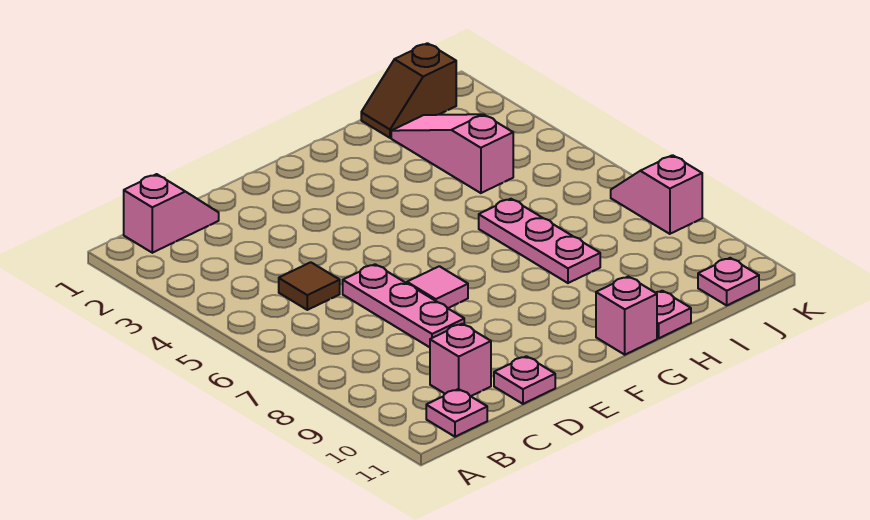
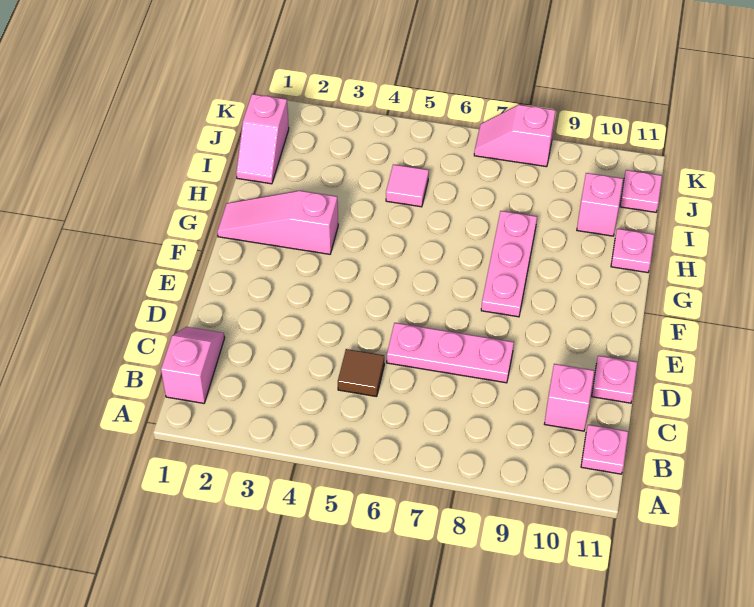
pink tile E7 level 1 -> pink tile I5 level 1
pink brick G11 level 1 -> pink brick I10 level 1
pink plate H6:H8 level 1 -> pink plate F8:H8 level 1
brown slope I1:J1 level 1 top J -> pink slope I1:J1 level 1 top J
pink slope I2:I4 level 1 top 4 -> pink slope G1:G3 level 1 top 3

